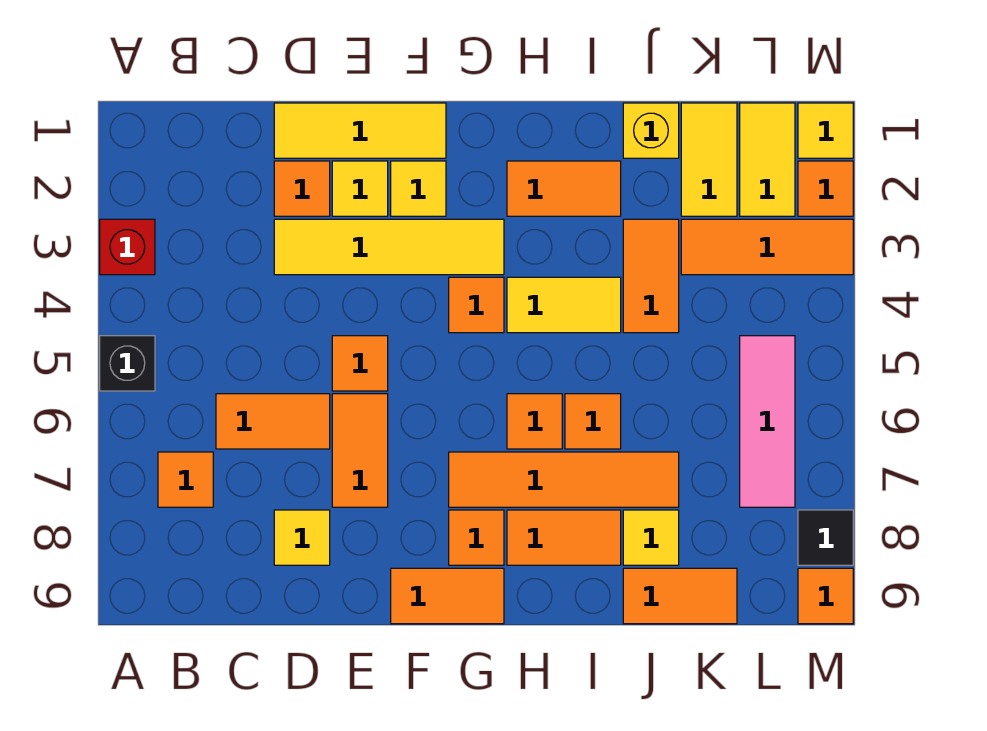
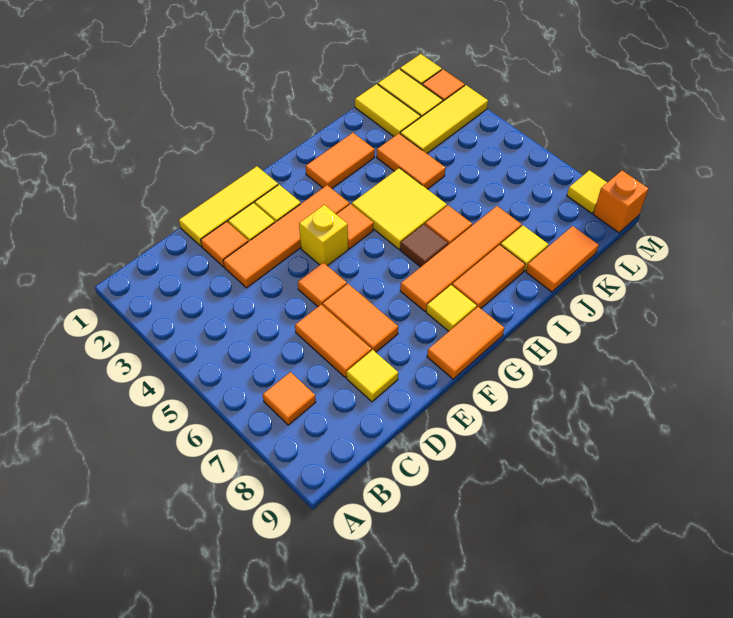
red brick A3 level 1 -> none
black brick A5 level 1 -> none
orange tile C6:D6 level 1 -> orange tile D6:D7 level 1
yellow tile D3:G3 level 1 -> orange tile D3:G3 level 1
orange tile G8 level 1 -> yellow tile G8 level 1
yellow tile H4:I4 level 1 -> yellow tile H4:I5 level 1
orange tile H6 level 1 -> brown tile H6 level 1
yellow brick J1 level 1 -> yellow brick F4 level 1
orange tile K3:M3 level 1 -> yellow tile K3:M3 level 1
pink tile L5:L7 level 1 -> none
black tile M8 level 1 -> yellow tile M8 level 1
orange tile M9 level 1 -> orange brick M9 level 1

